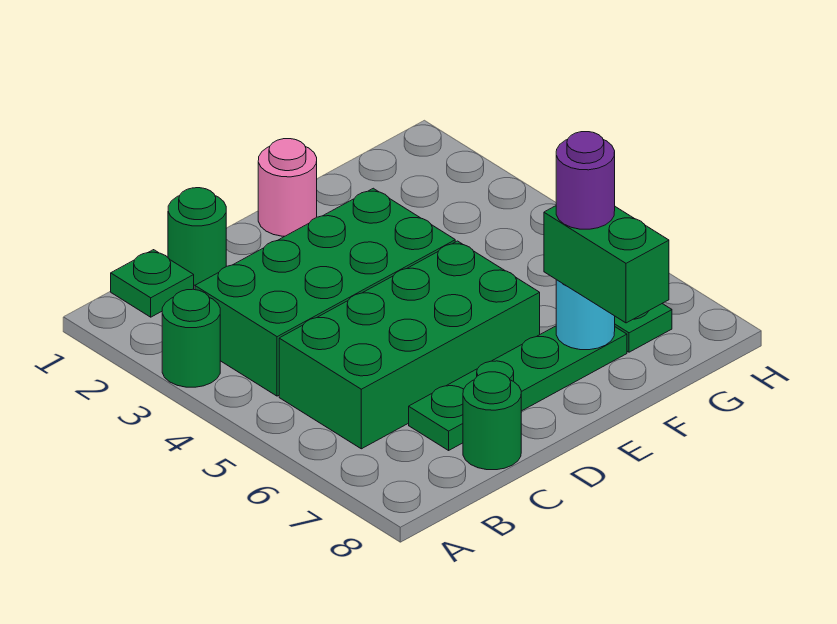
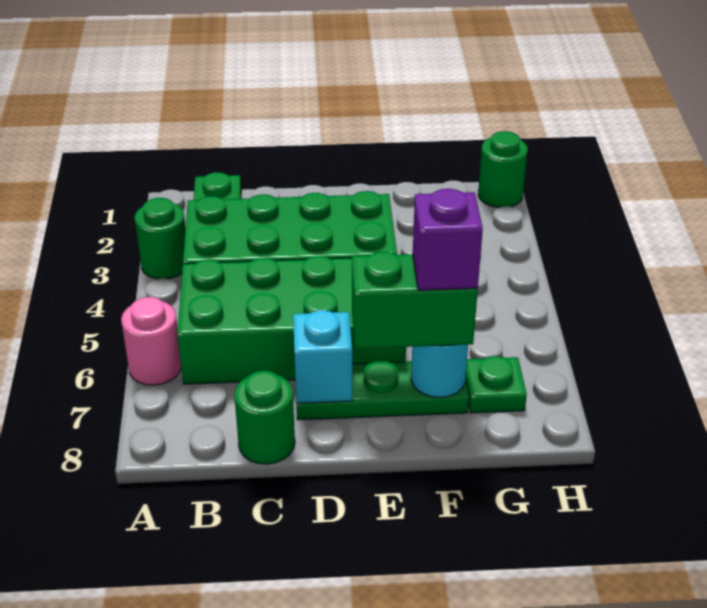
green round brick C1 level 1 -> green round brick H1 level 1
green plate C7:F7 level 1 -> green plate D7:F7 level 1
none -> cyan brick D7 level 2
pink round brick E1 level 1 -> pink round brick A6 level 1
green brick F7:F8 level 3 -> green brick E7:F7 level 3
purple round brick F7 level 4 -> purple brick F7 level 4

